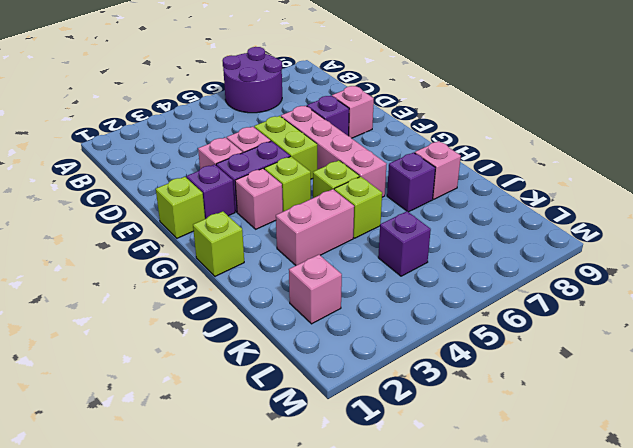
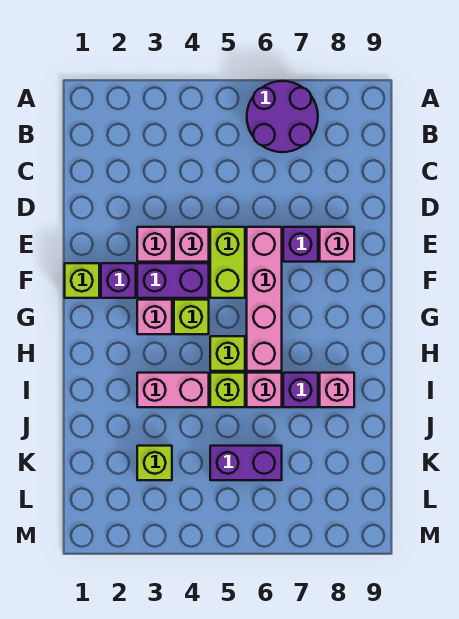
lime brick H1 level 1 -> lime brick K3 level 1
pink brick K2 level 1 -> pink brick I6 level 1
purple brick K5 level 1 -> purple brick K5:K6 level 1

